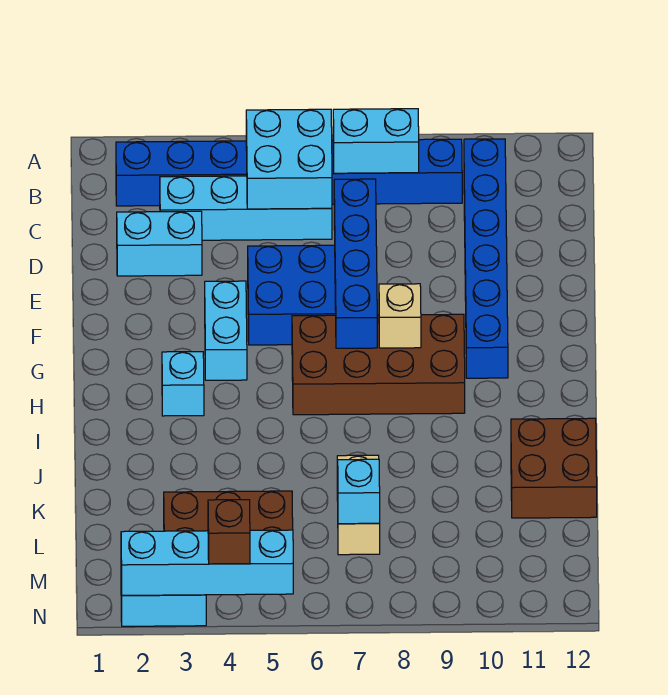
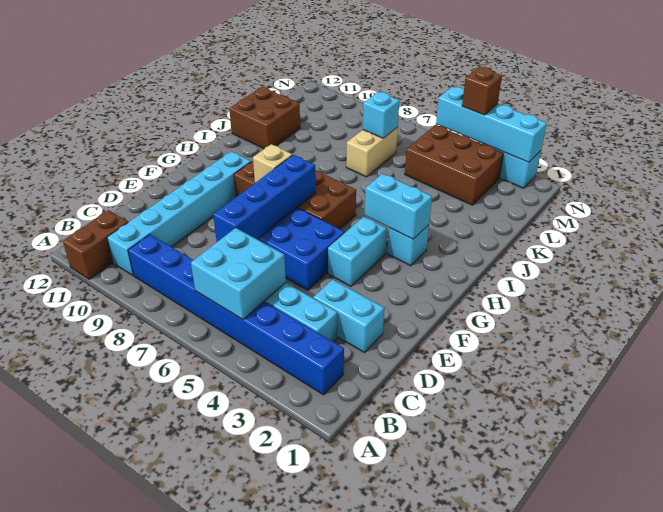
none -> brown brick A11:B11 level 1
cyan brick B7:B8 level 2 -> cyan brick H3:H4 level 2
blue brick B10:G10 level 1 -> cyan brick B10:G10 level 1

